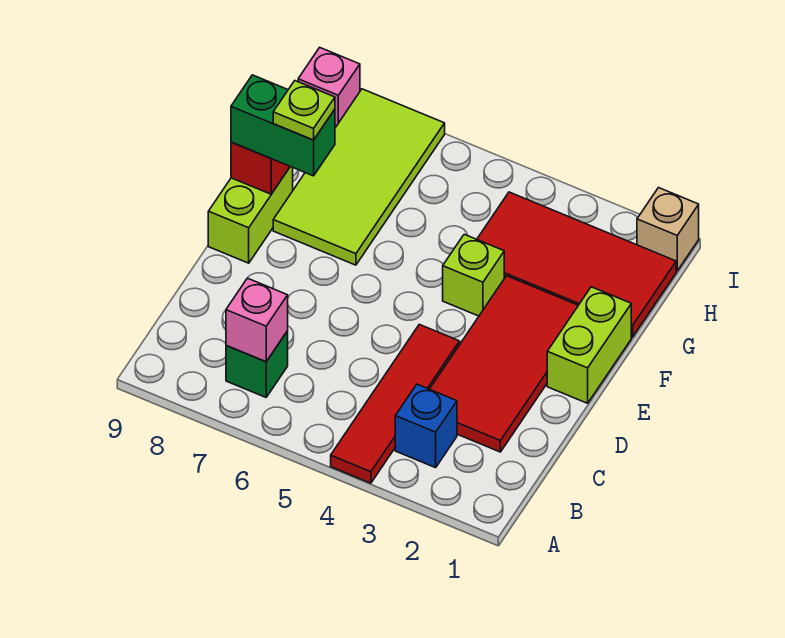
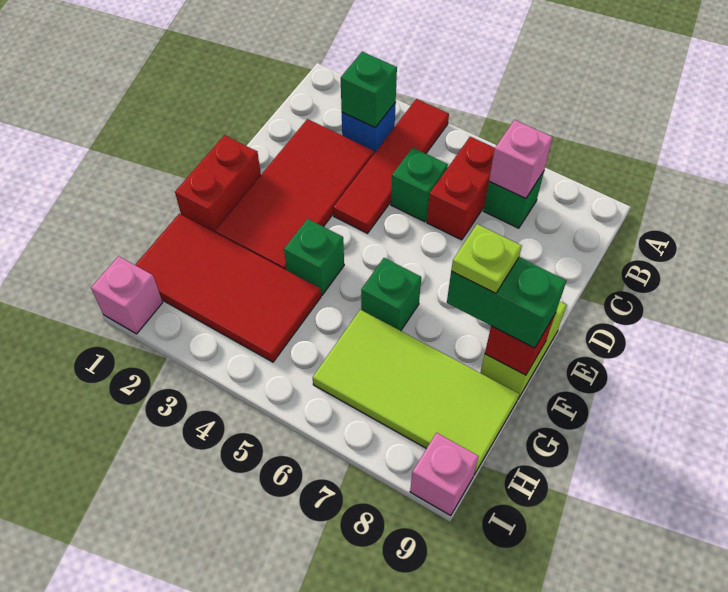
none -> green brick B3 level 2
none -> red brick B6:C6 level 1
none -> green brick C5 level 1
lime brick E1:F1 level 1 -> red brick E1:F1 level 1
lime brick F4 level 1 -> green brick F4 level 1
none -> green brick F6 level 1
lime tile F7:I8 level 1 -> lime tile G6:H9 level 1
tan brick I1 level 1 -> pink brick I1 level 1

